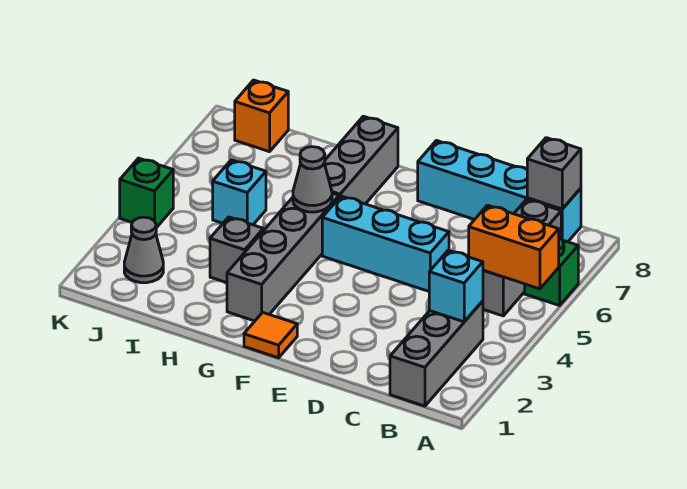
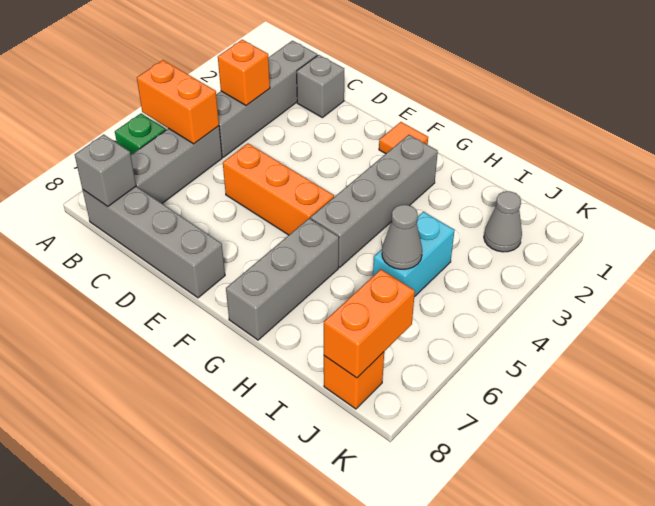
grey brick B1:B3 level 1 -> grey brick B1:B4 level 1
cyan brick B3 level 2 -> orange brick B3 level 2
cyan brick B8:E8 level 1 -> grey brick B8:E8 level 1
cyan brick D5:F5 level 1 -> orange brick D5:F5 level 1
grey cone G5 level 2 -> grey cone I5 level 2
grey brick H3 level 1 -> grey brick C1 level 1
cyan brick I5 level 1 -> cyan brick I4:I5 level 1
none -> orange brick J7:J8 level 2
green brick K4 level 1 -> none

